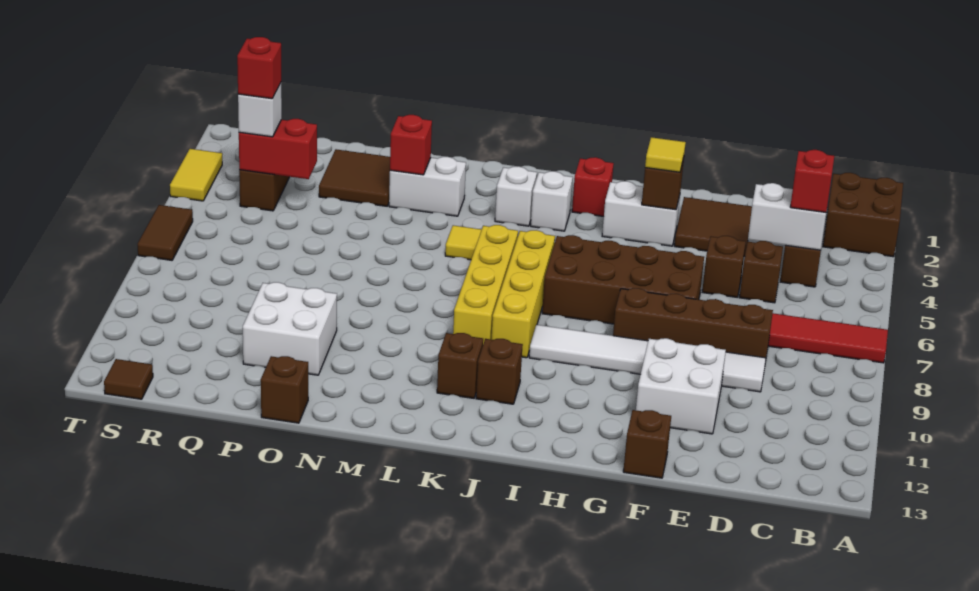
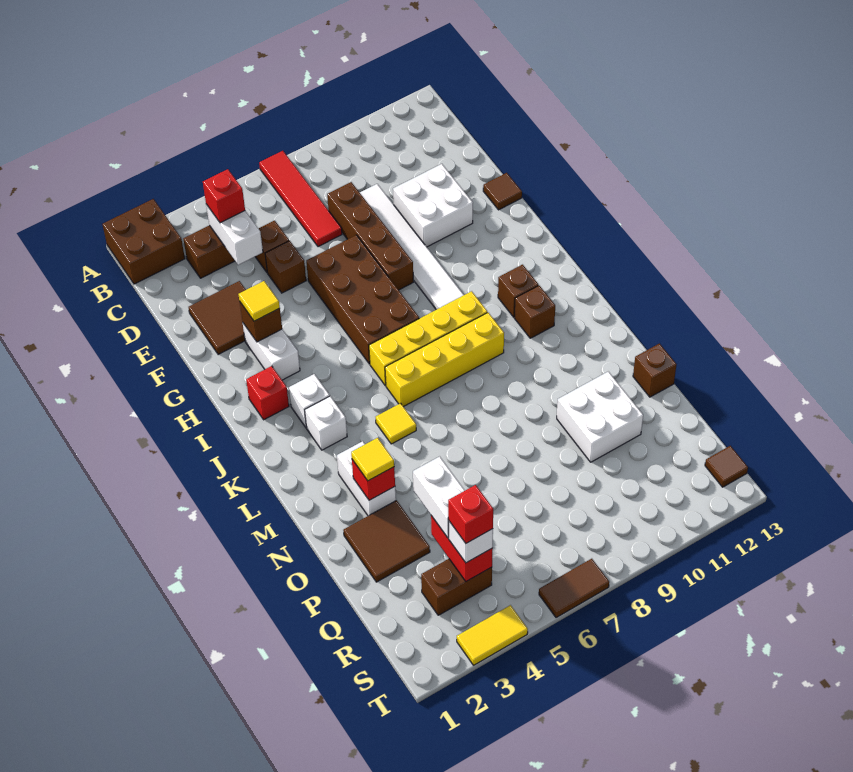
brown brick F13 level 1 -> brown tile F13 level 1
none -> yellow tile N3 level 3
none -> white brick P4:Q4 level 3

